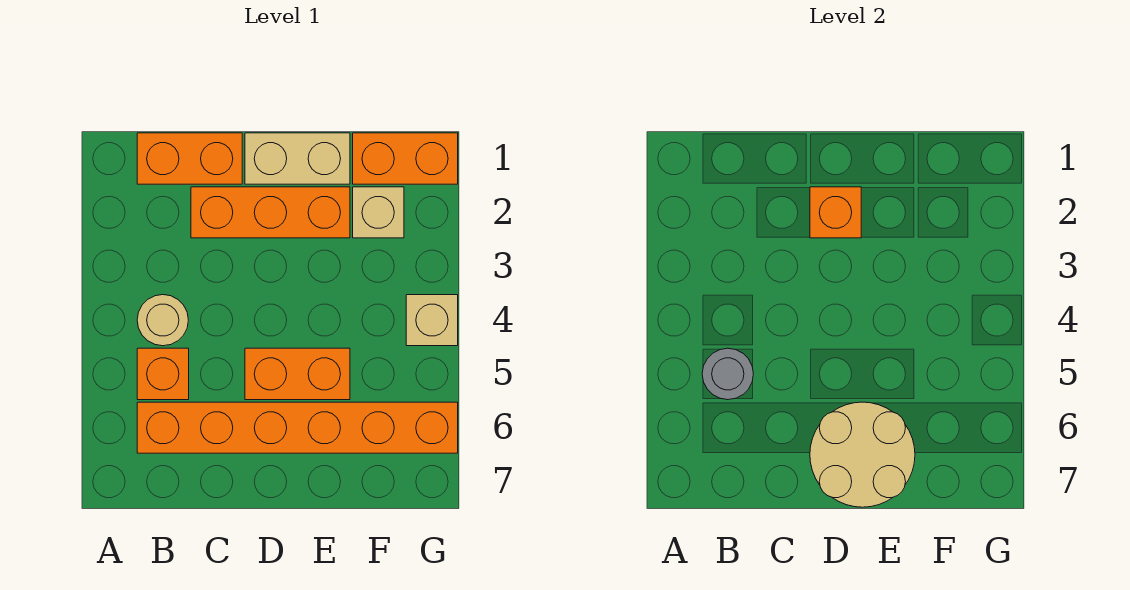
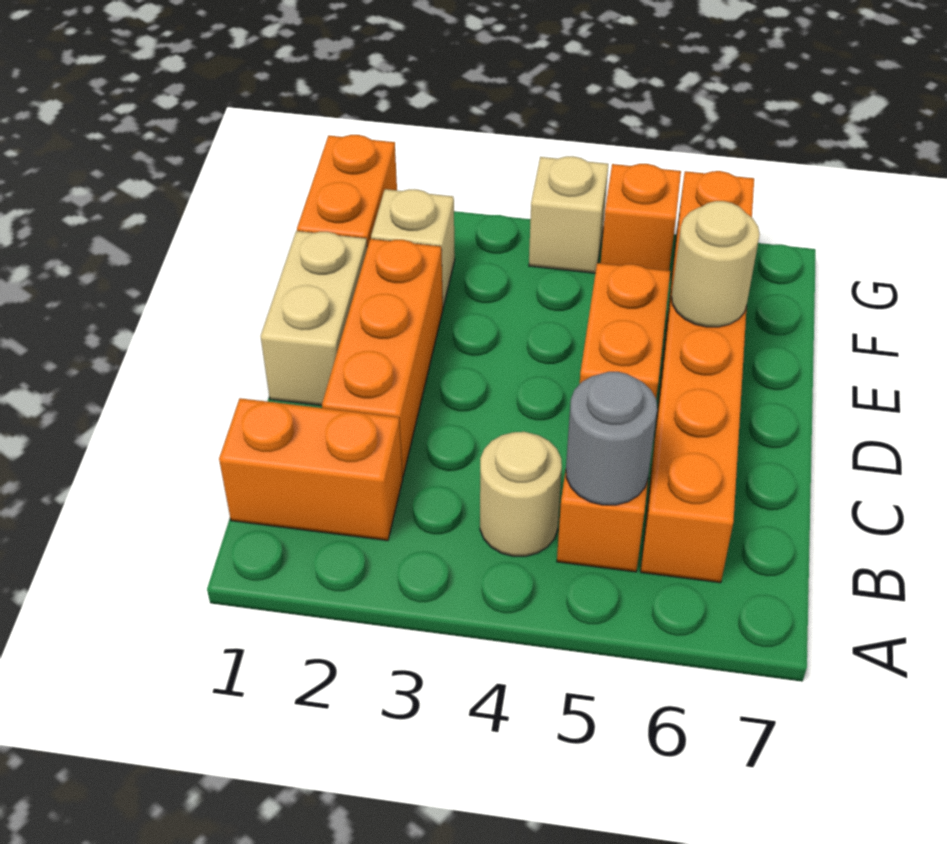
orange brick B1:C1 level 1 -> orange brick B1:B2 level 1
orange brick D2 level 2 -> orange brick G5 level 1
tan round brick D6:E7 level 2 -> tan round brick E6 level 2

